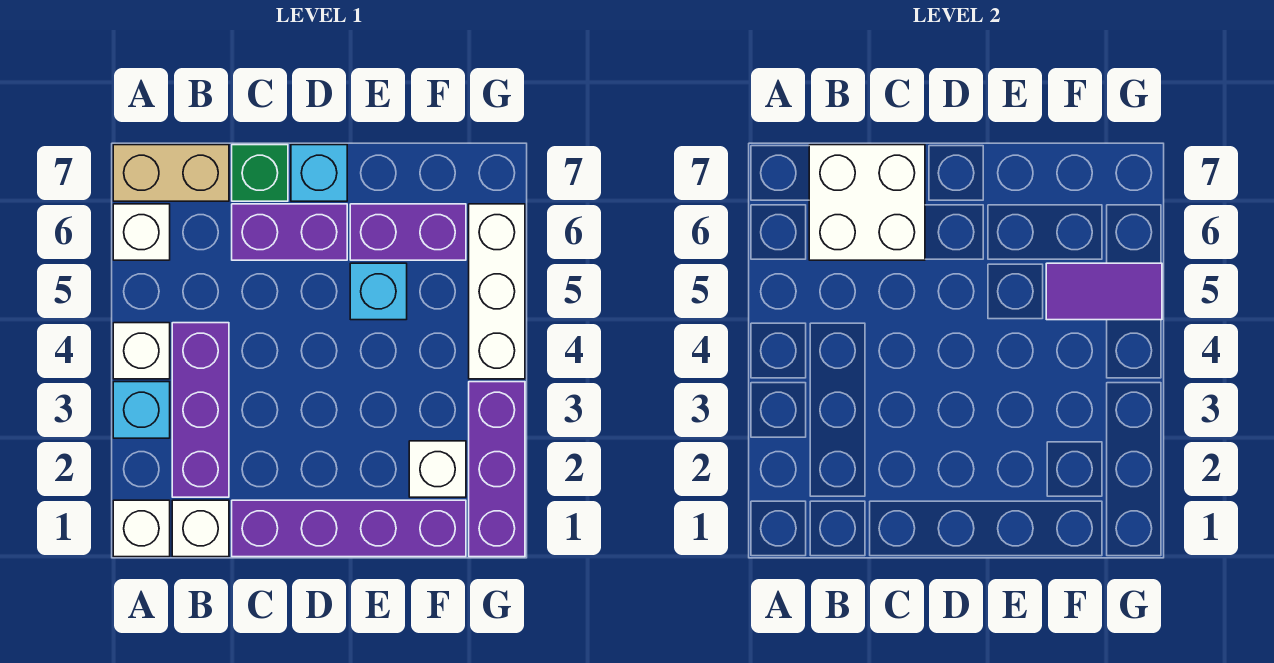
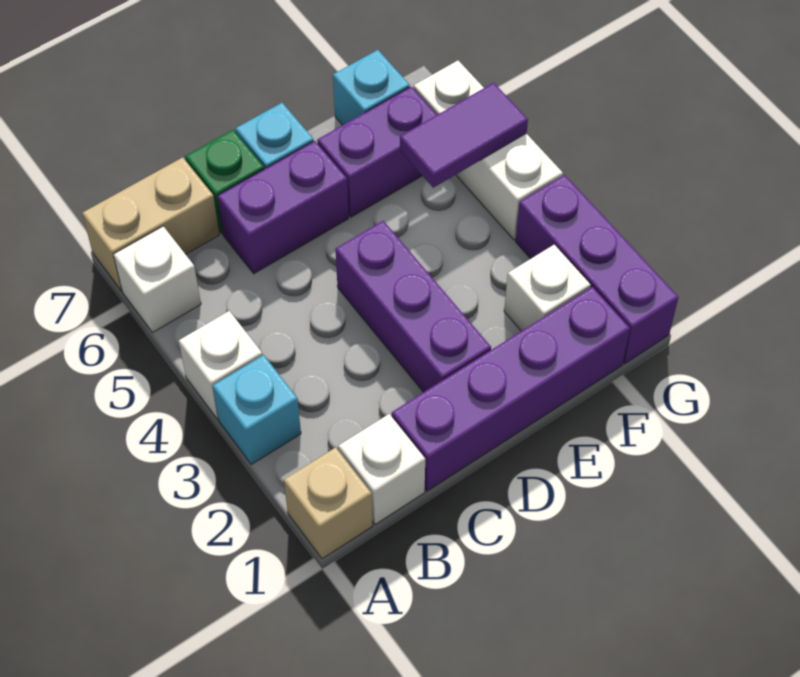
white brick A1 level 1 -> tan brick A1 level 1
purple brick B2:B4 level 1 -> purple brick D2:D4 level 1
white brick B6:C7 level 2 -> none
cyan brick E5 level 1 -> cyan brick F7 level 1

